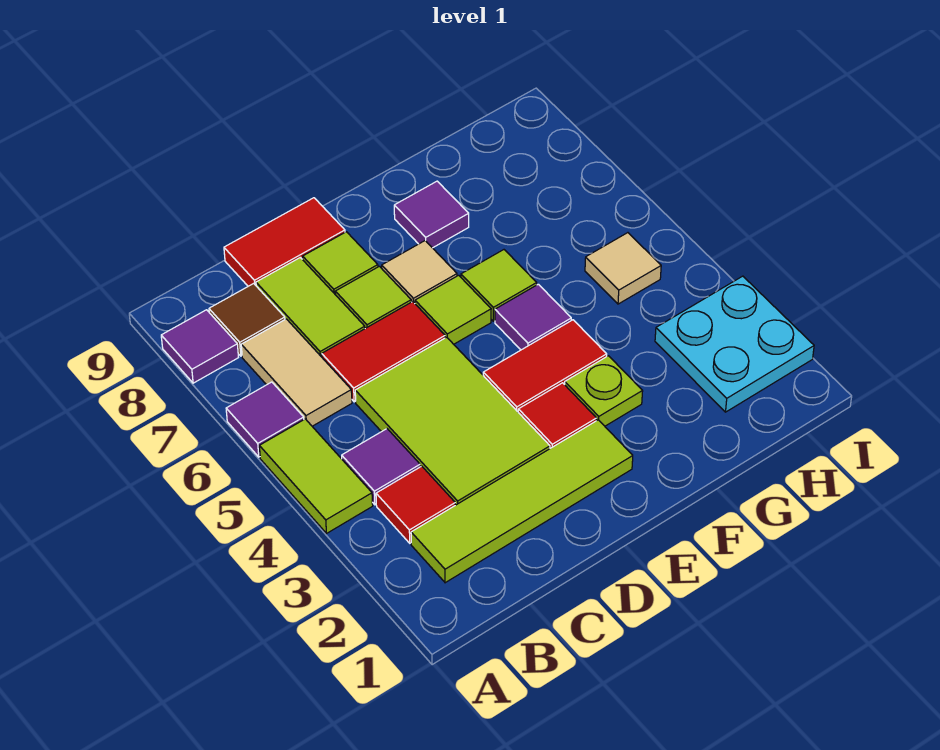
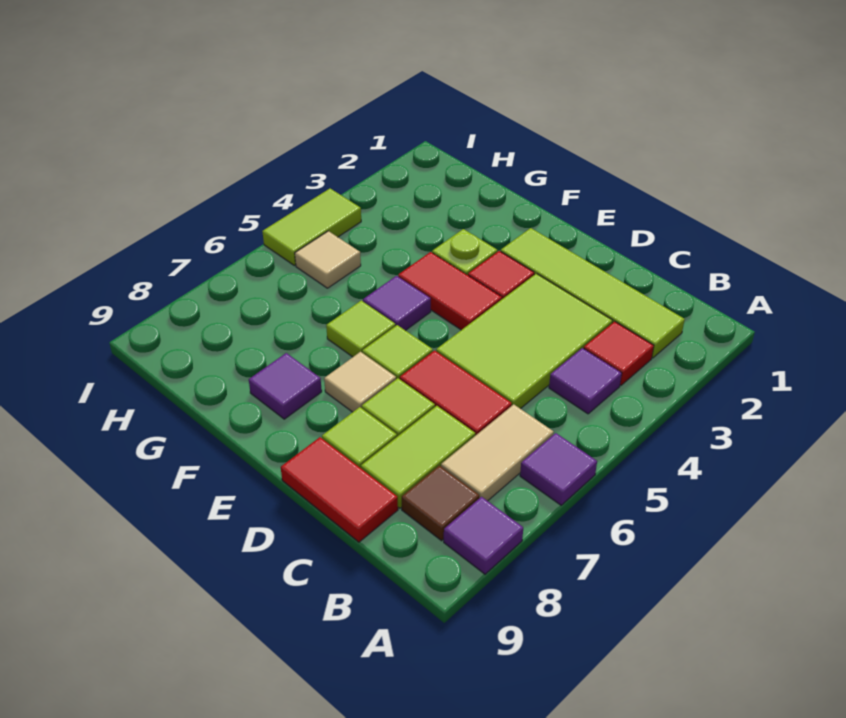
lime tile A4:A5 level 1 -> lime tile I4:I5 level 1
cyan plate H2:I3 level 1 -> none

